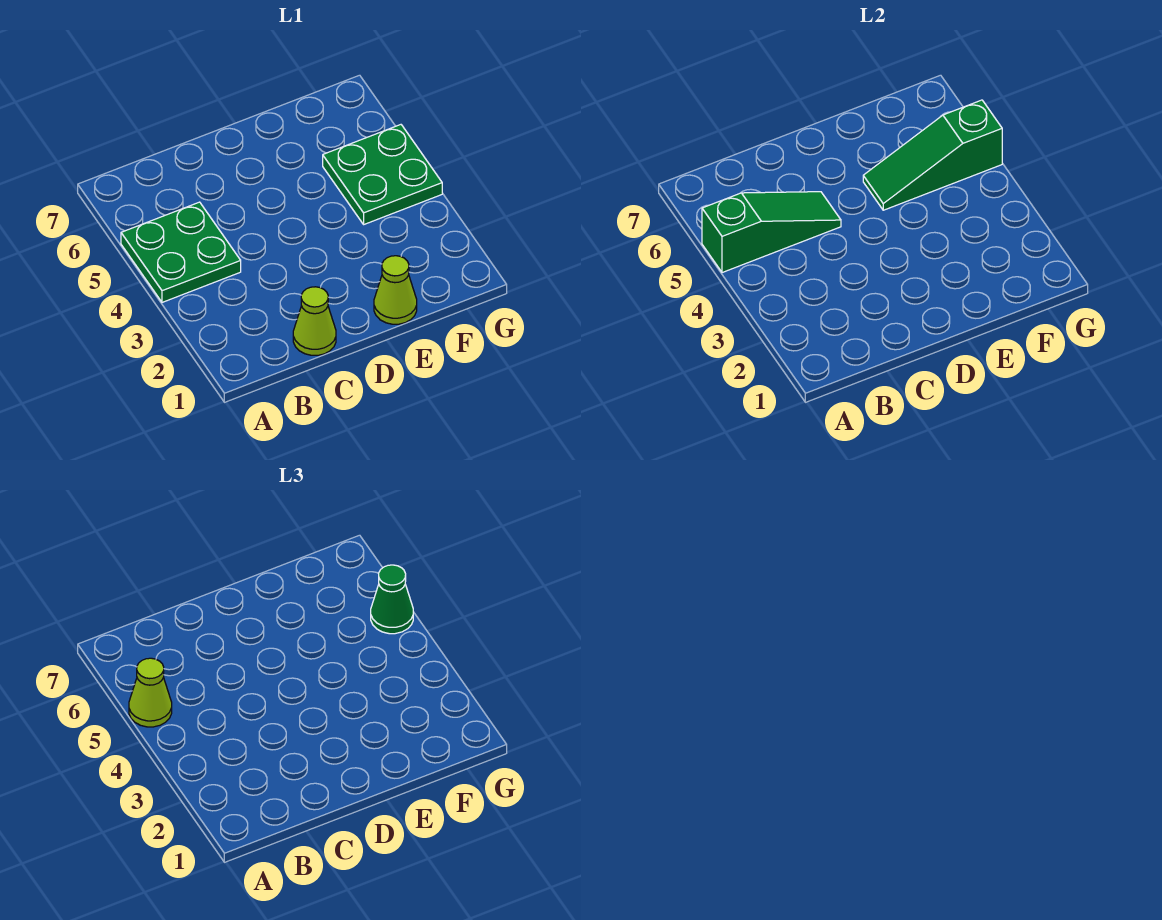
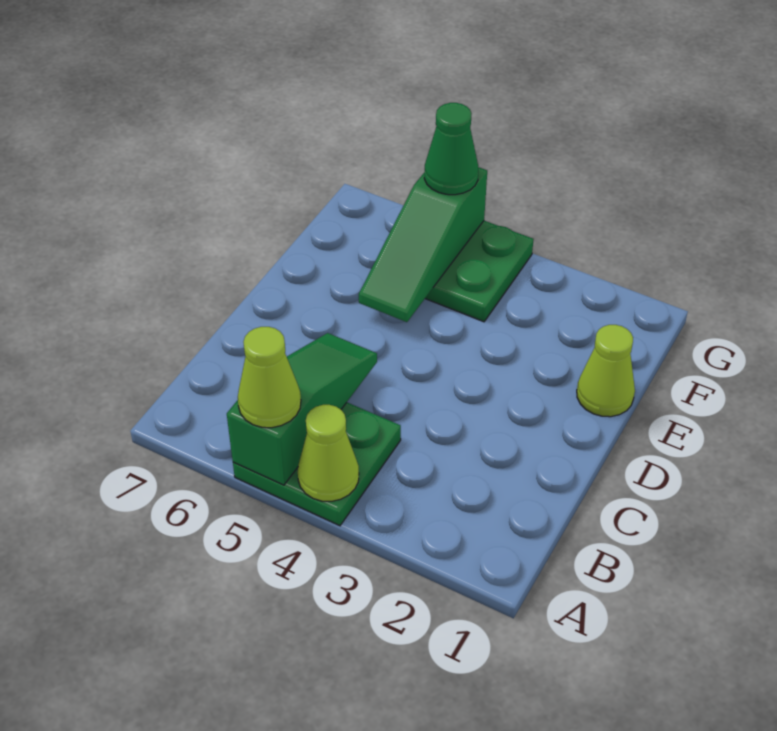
lime cone C1 level 1 -> lime cone A4 level 2

